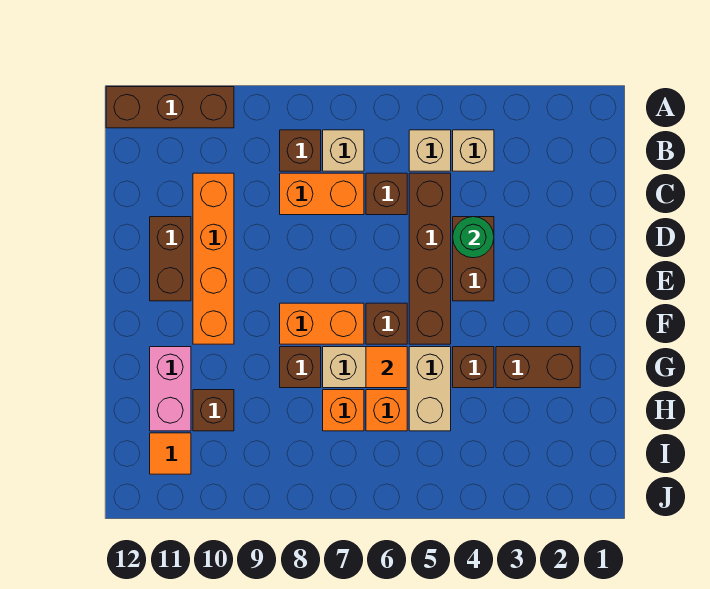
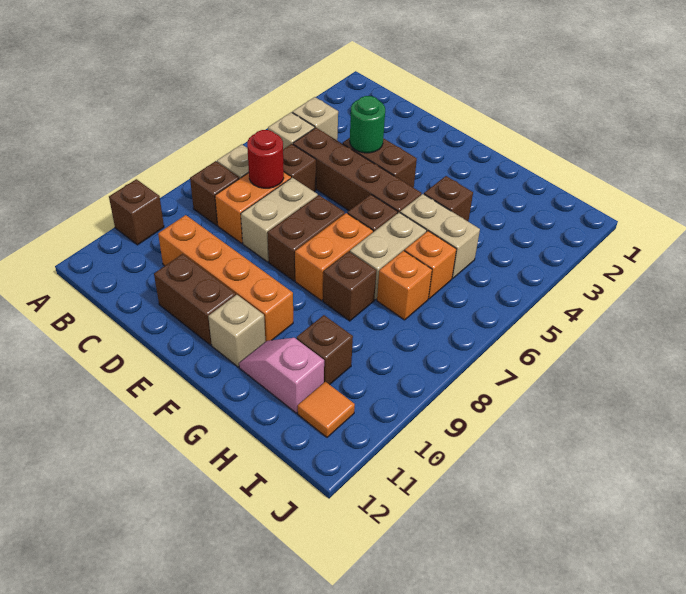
brown brick A10:A12 level 1 -> brown brick A10 level 1
none -> red round brick C7 level 2
none -> tan brick D7:D8 level 1
none -> tan brick F11 level 1
brown brick G2:G3 level 1 -> brown brick E7:E8 level 1
orange tile G6 level 2 -> none
pink brick G11:H11 level 1 -> pink slope G11:H11 level 1 top H

